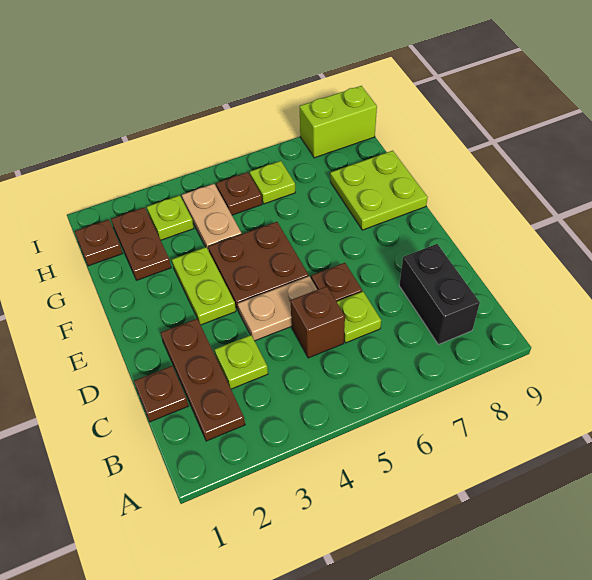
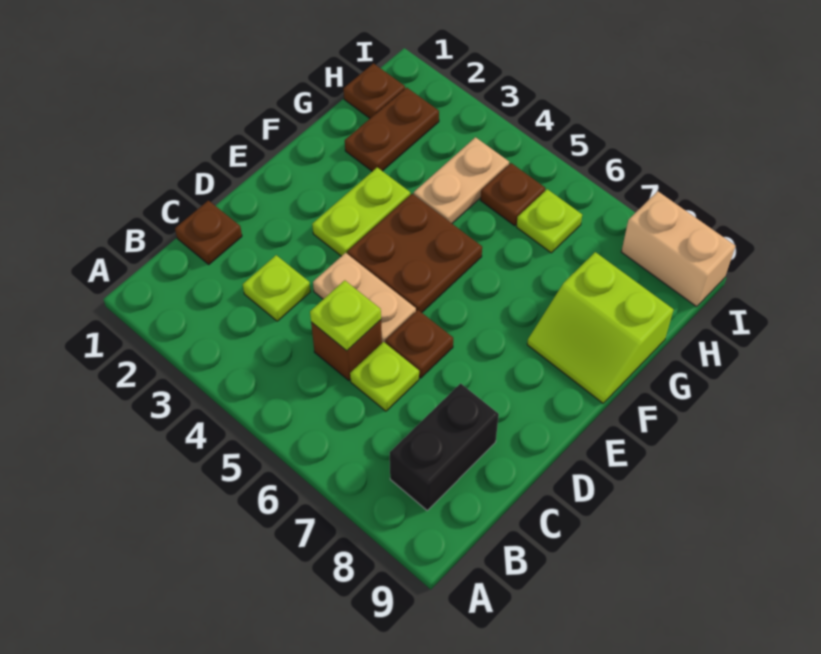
brown plate B2:D2 level 1 -> none
lime plate F8:G9 level 1 -> lime slope F8:G9 level 1 top G
lime plate H3 level 1 -> lime plate C5 level 2
lime brick I8:I9 level 1 -> tan brick I8:I9 level 1

